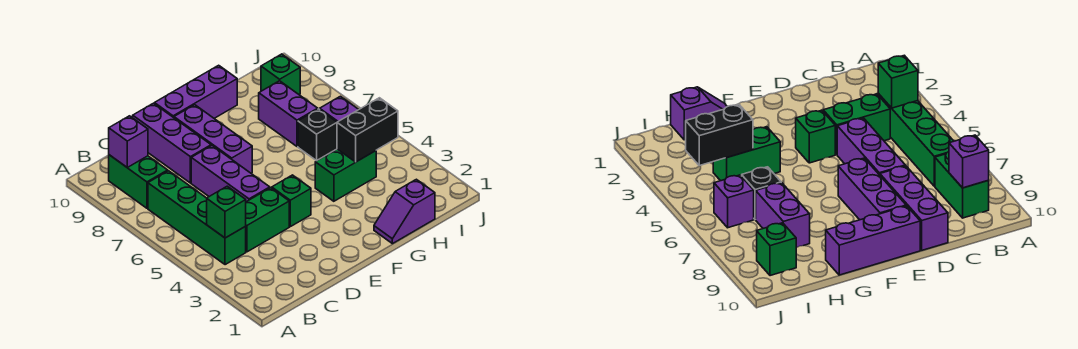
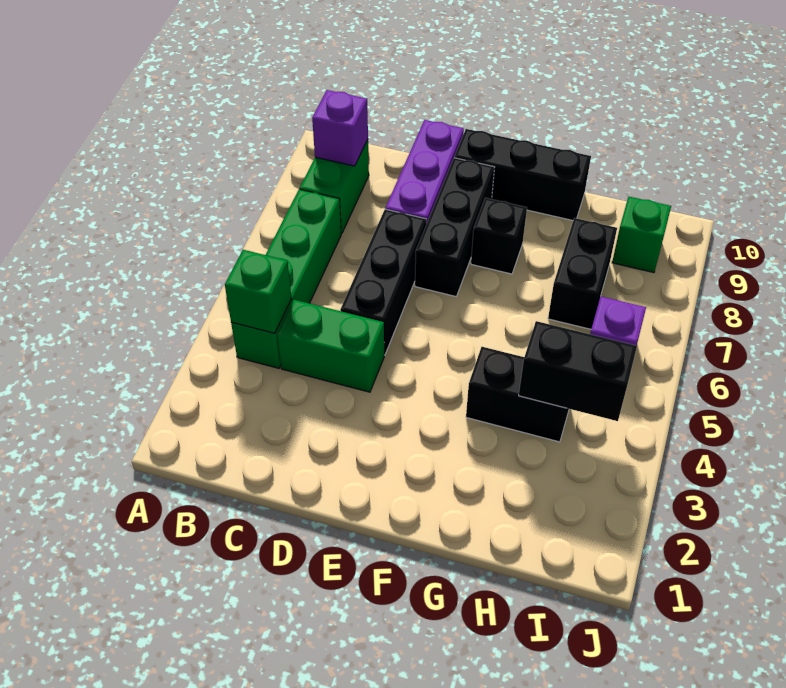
purple brick D5:D7 level 1 -> black brick D5:D7 level 1
green brick E4 level 1 -> none
purple brick E7:E9 level 1 -> black brick E7:E9 level 1
purple brick E10:G10 level 1 -> black brick E10:G10 level 1
purple slope G1:H1 level 1 top H -> none
green brick G4:H4 level 1 -> black brick G4:H4 level 1
black brick H6 level 1 -> black brick F8 level 1
purple brick H7:H8 level 1 -> black brick H7:H8 level 1

